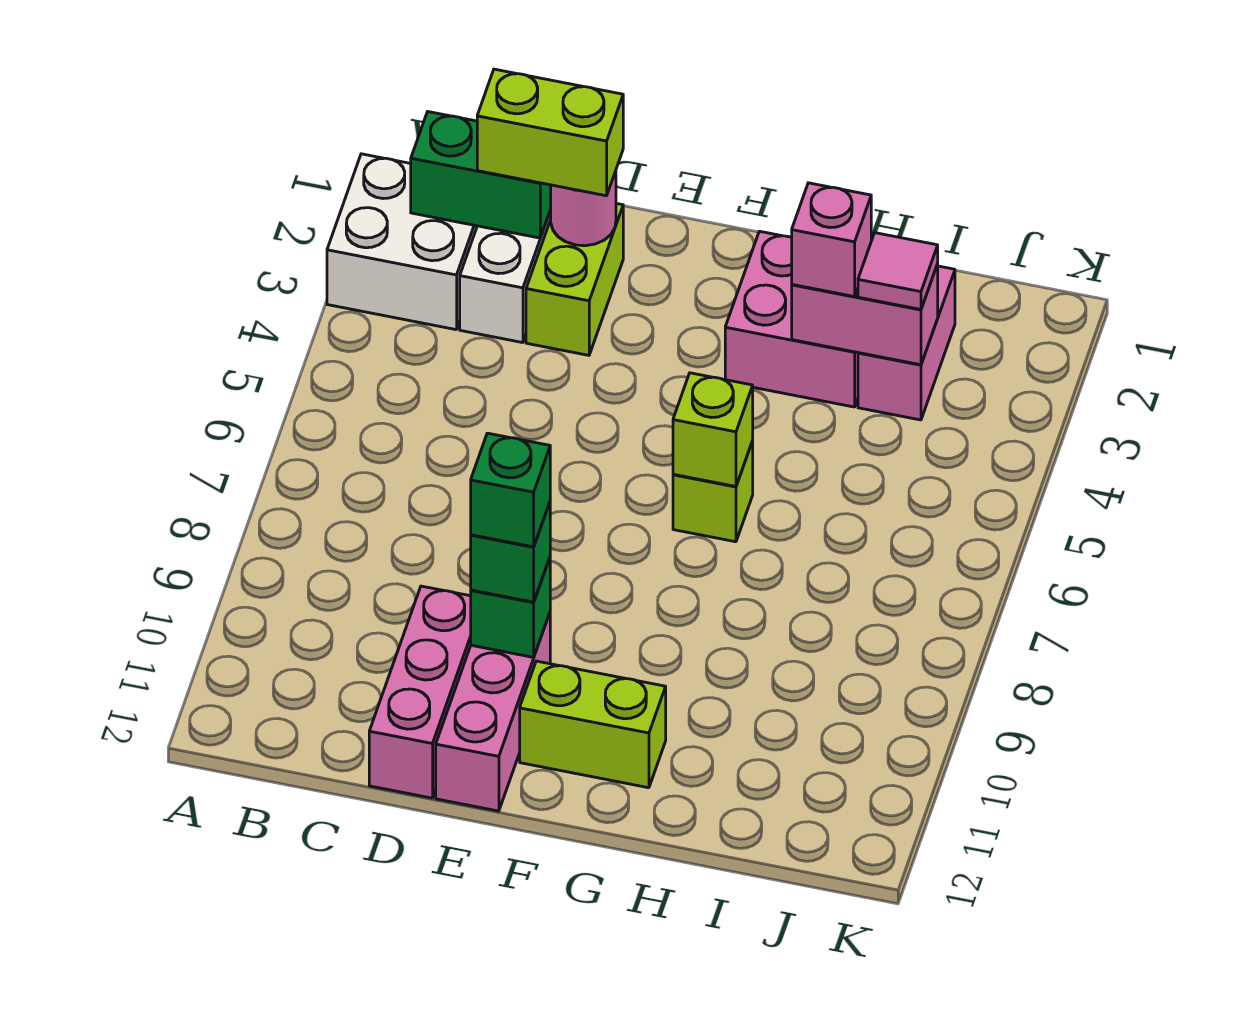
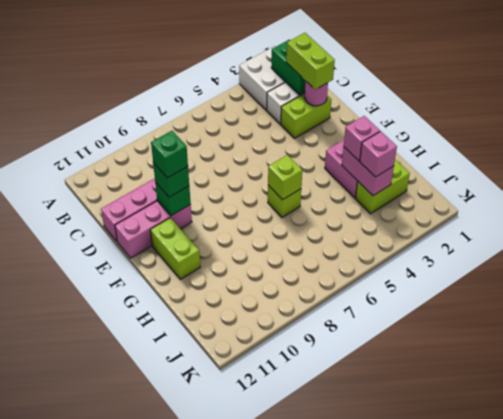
pink brick I2:I3 level 1 -> lime brick I2:I3 level 1
pink tile I3 level 3 -> pink brick I3 level 3

